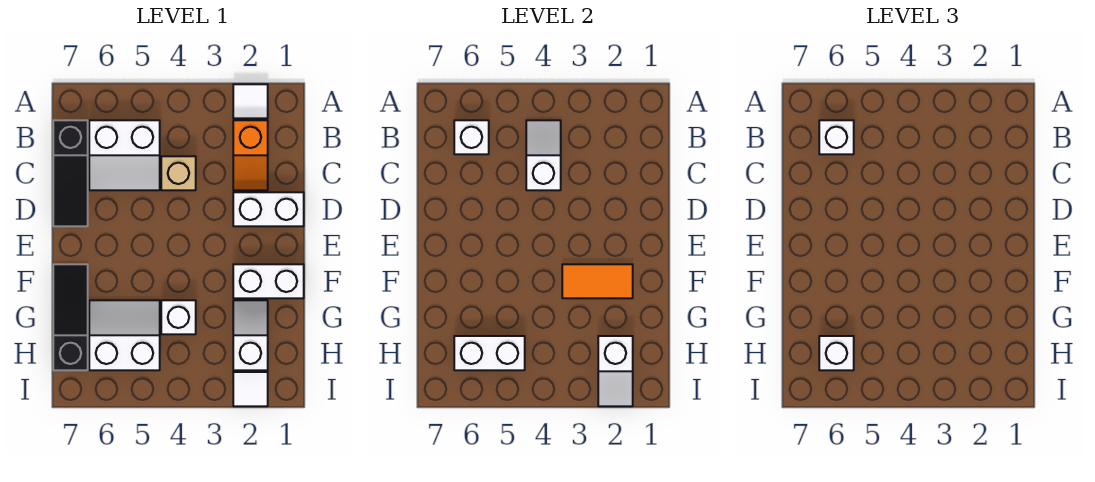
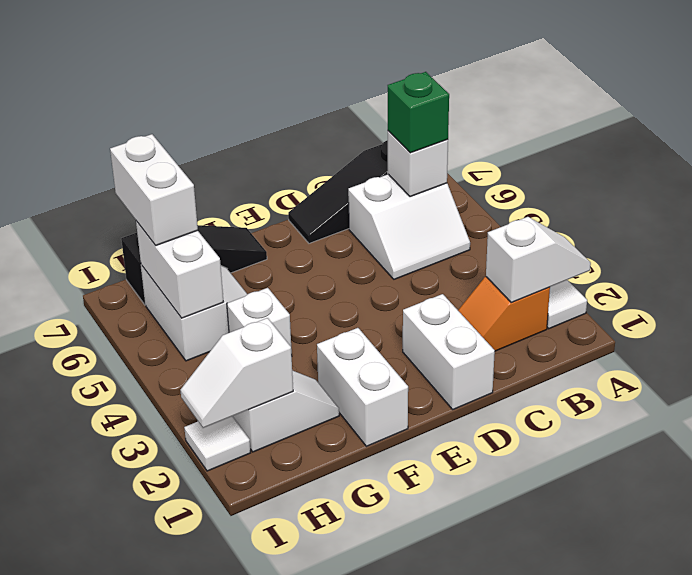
white slope B4:C4 level 2 top C -> white slope A2:B2 level 2 top B
white slope B5:C6 level 1 top B -> white slope B5:C6 level 1 top 6
white brick B6 level 3 -> green brick B6 level 3
tan brick C4 level 1 -> none
orange tile F2:F3 level 2 -> none
white brick H6 level 3 -> white brick H6:H7 level 3

